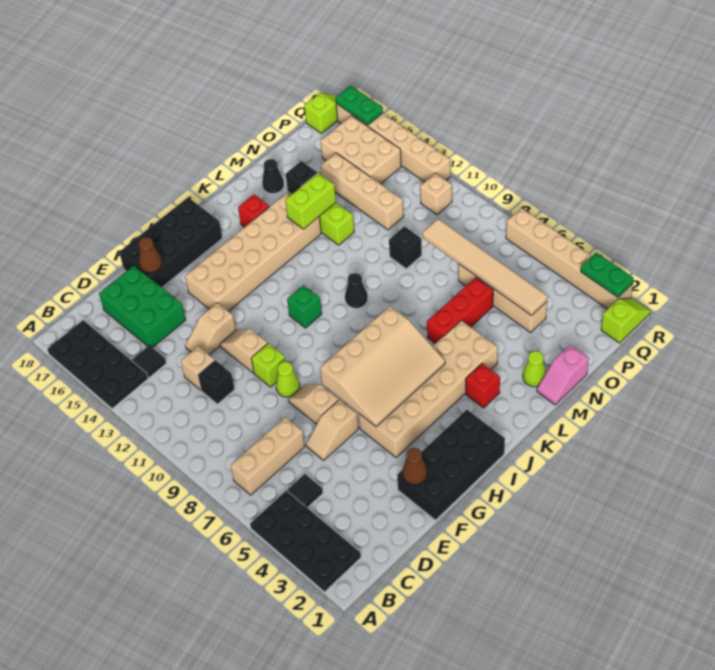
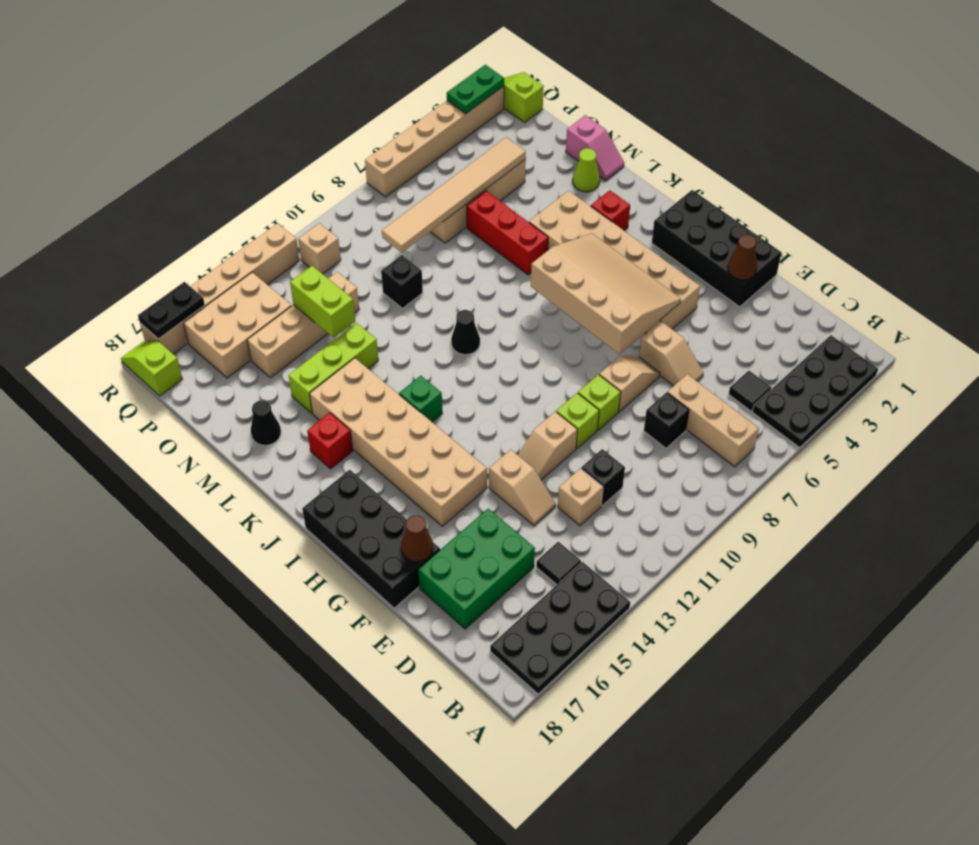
tan slope F7:F8 level 1 top 7 -> tan slope F7:F8 level 1 top 8
lime cone F9 level 1 -> lime brick F9 level 1
green brick I11 level 1 -> green brick J13 level 1
lime brick L14:M14 level 2 -> lime brick N13:O13 level 2
black brick M15 level 2 -> black brick D8 level 1
green plate R16:R17 level 2 -> black plate R16:R17 level 2

